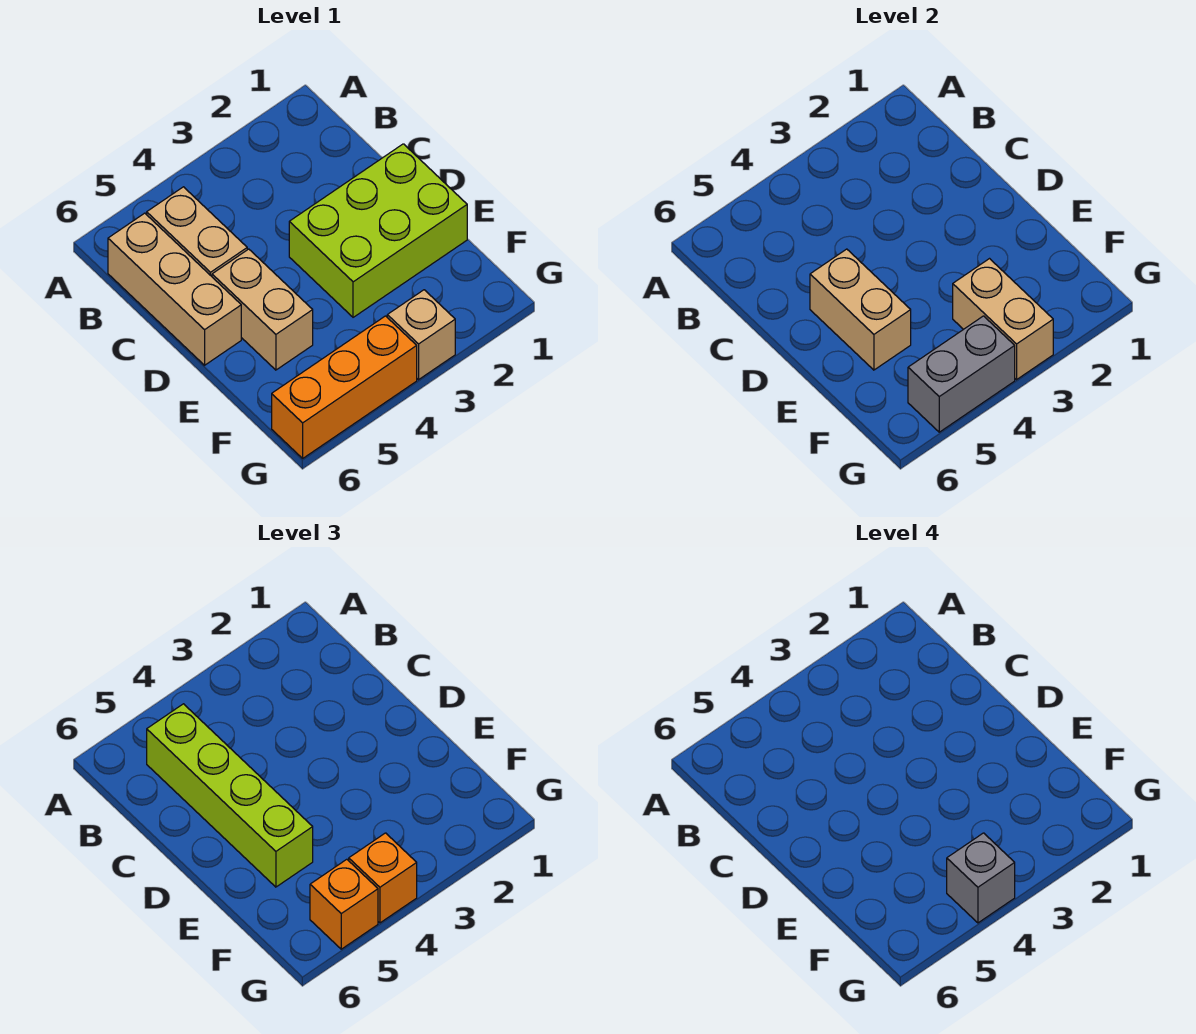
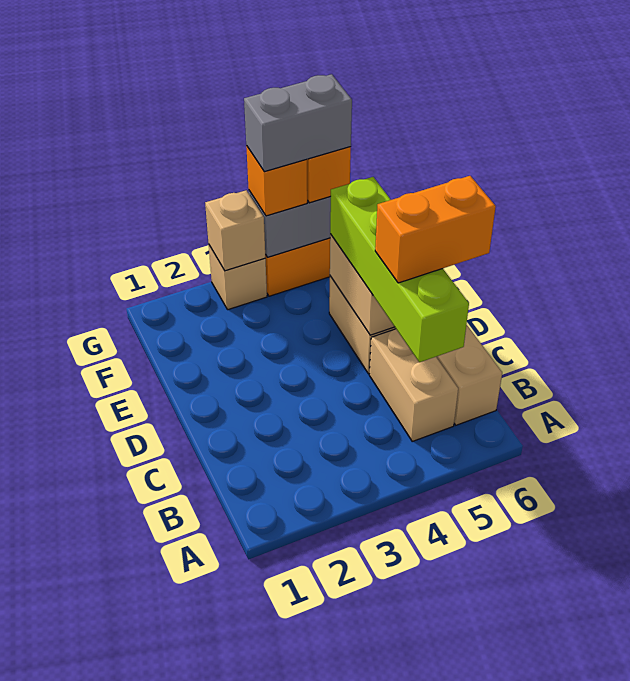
none -> orange brick C5:C6 level 4
lime brick D1:E3 level 1 -> none
tan brick F3:G3 level 2 -> tan brick G3 level 2
grey brick G4 level 4 -> grey brick G4:G5 level 4

